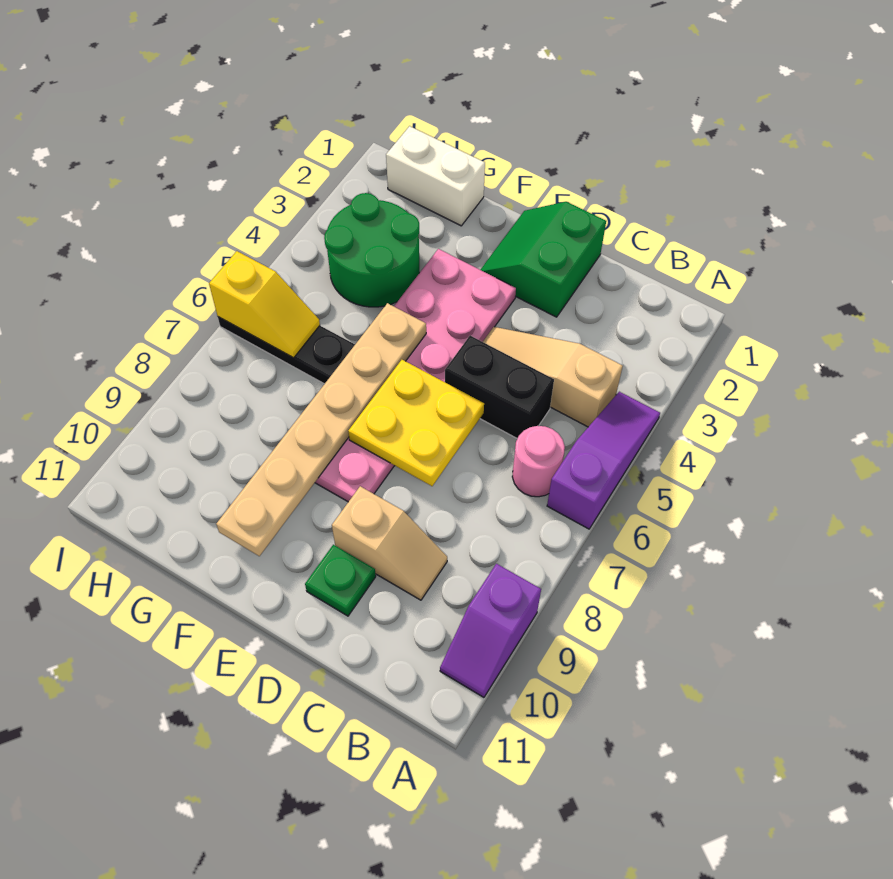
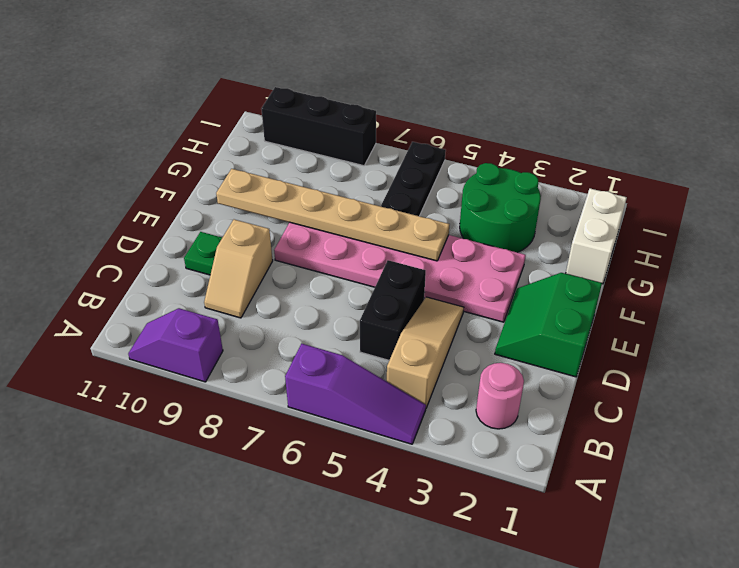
pink round brick B6 level 1 -> pink round brick B2 level 1
green slope D1:E2 level 1 top D -> green slope D1:E2 level 1 top 1
yellow plate D6:E7 level 2 -> none
yellow slope H6:I6 level 2 top I -> none
none -> black brick I8:I10 level 1

